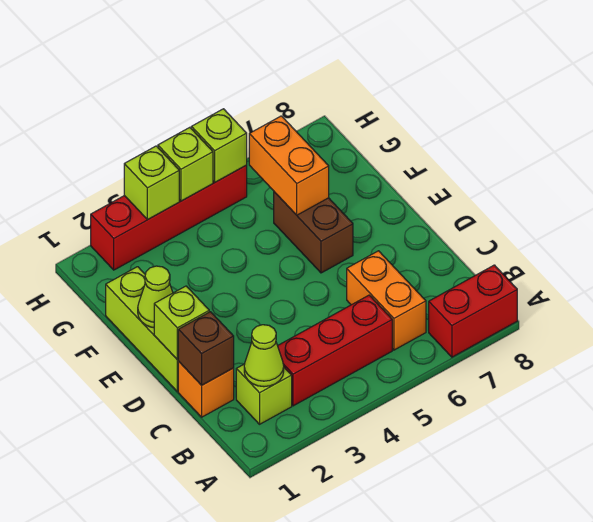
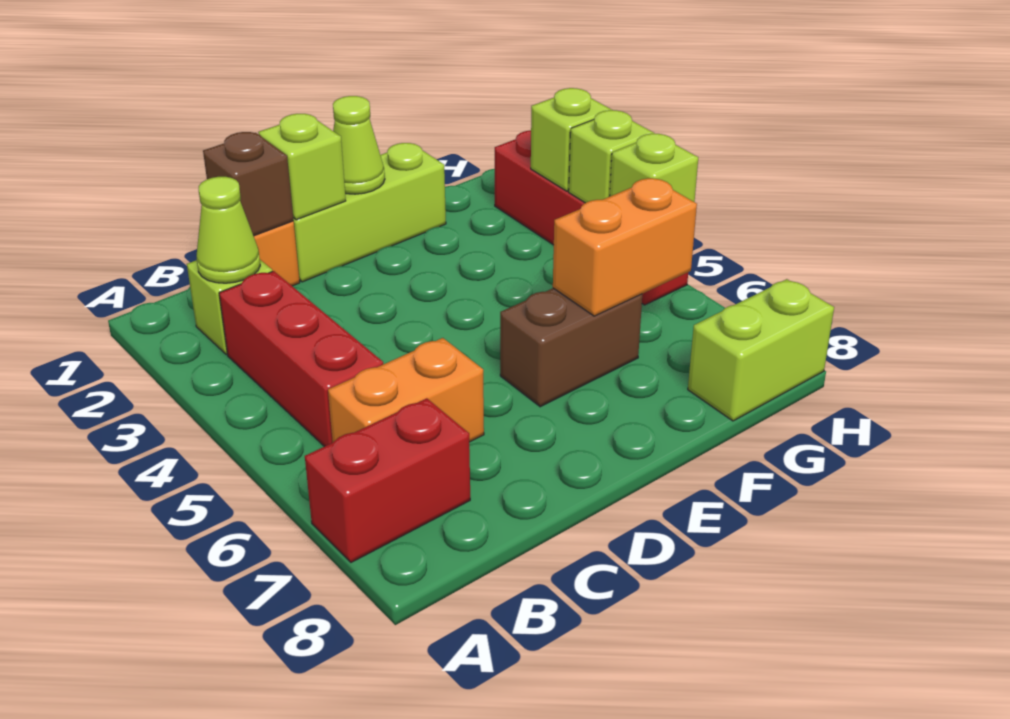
red brick A7:A8 level 1 -> red brick A7:B7 level 1
none -> lime brick G8:H8 level 1

